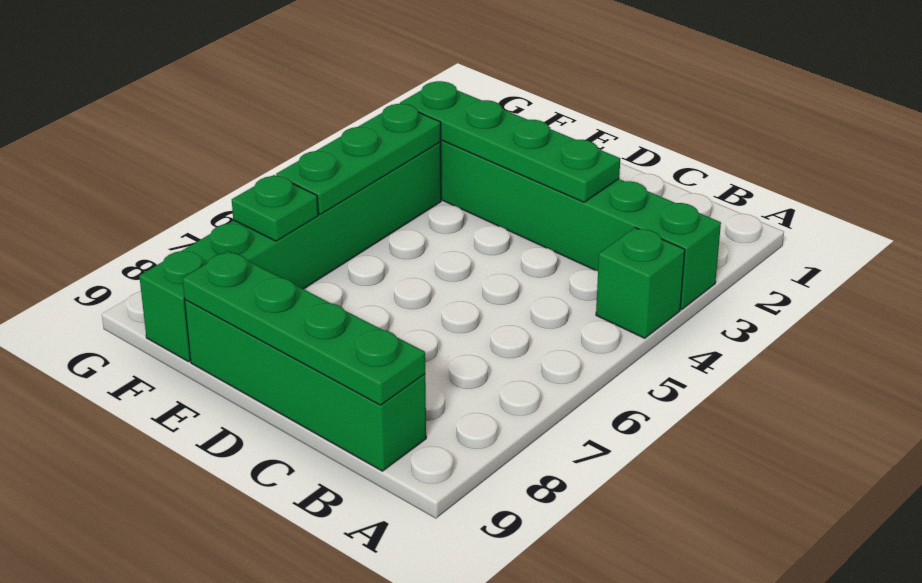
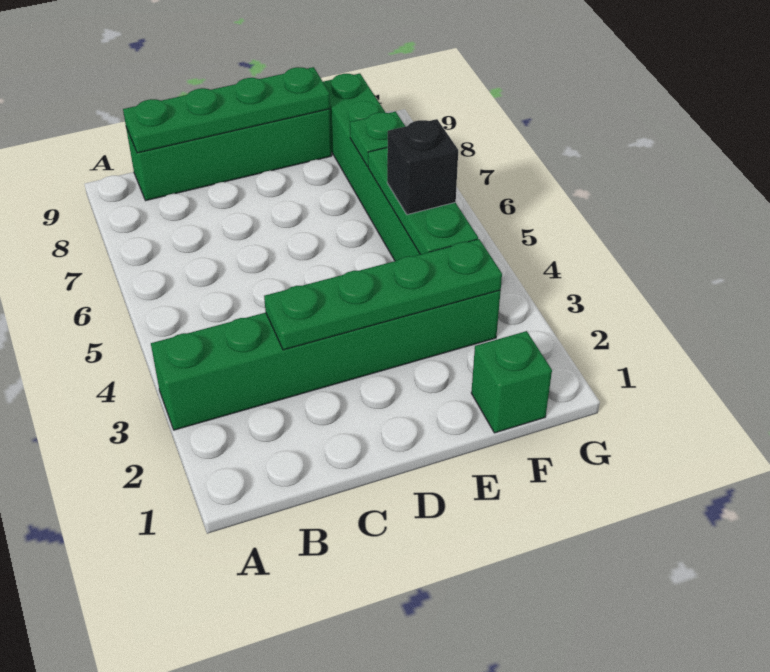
green brick A4 level 1 -> green brick F1 level 1
none -> black brick F5 level 3

